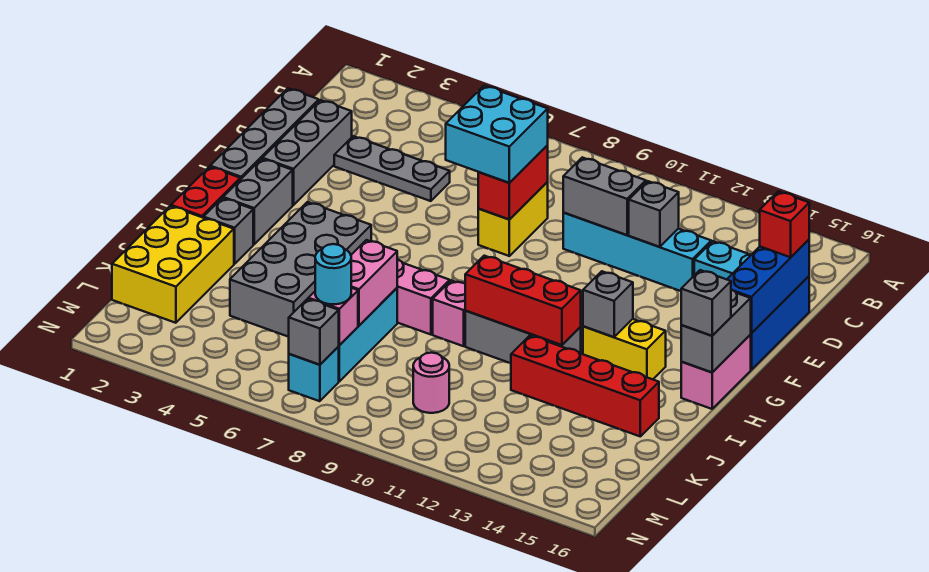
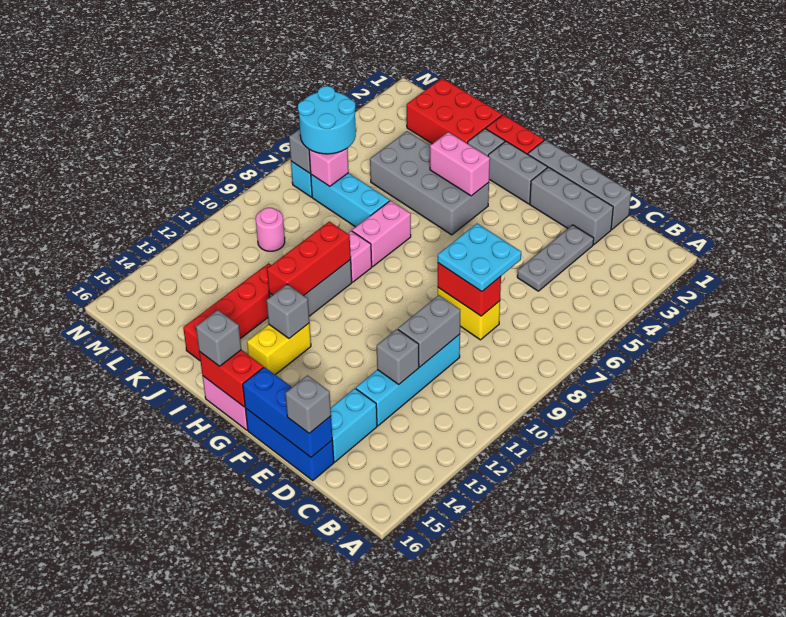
cyan brick D7:E8 level 3 -> cyan plate D7:E8 level 3
red brick D16 level 3 -> grey brick D16 level 3
grey brick G16:H16 level 2 -> red brick G16:H16 level 2
yellow brick J1:L2 level 1 -> red brick J1:L2 level 1
pink brick J7:K7 level 2 -> pink brick H4:I4 level 2
cyan round brick L7 level 3 -> cyan round brick L6:M7 level 3

